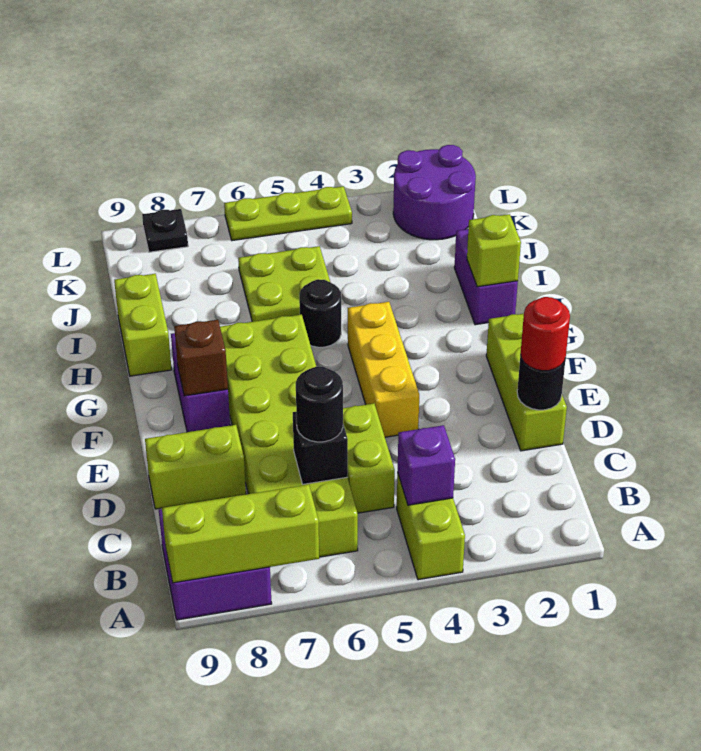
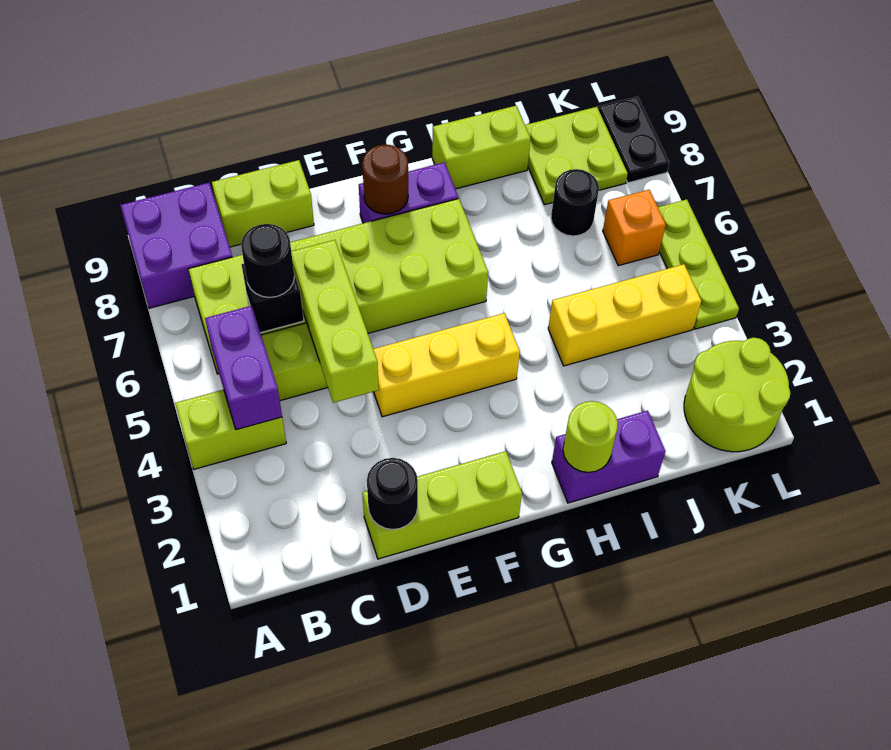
lime brick A7:A9 level 2 -> lime brick D4:D6 level 2
purple brick B4 level 2 -> purple brick B4:B5 level 2
red round brick D1 level 3 -> none
lime brick D8:D9 level 1 -> lime brick C9:D9 level 1
brown brick F8 level 2 -> brown round brick F8 level 2
lime brick H1 level 2 -> lime round brick H1 level 2
black round brick H5 level 1 -> black round brick J7 level 1
none -> yellow brick I4:K4 level 1
lime plate I5:J6 level 1 -> lime plate J8:K9 level 1
purple round brick K1:L2 level 1 -> lime round brick K1:L2 level 1
none -> orange brick K6 level 1
black plate L8 level 1 -> black plate L8:L9 level 1

